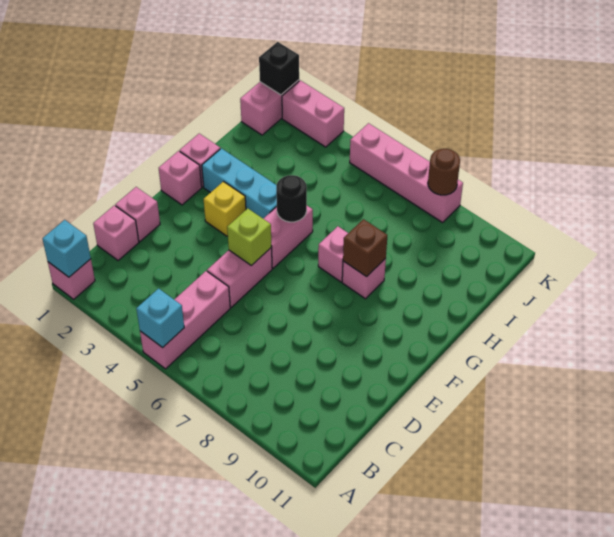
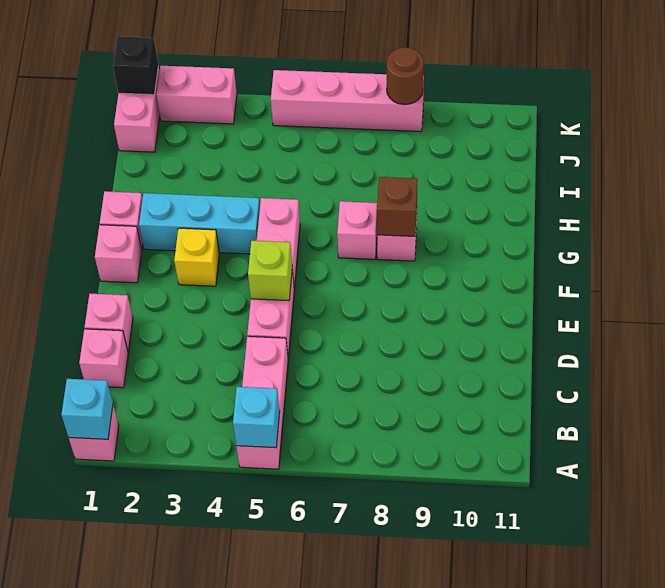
black round brick G5 level 2 -> none

